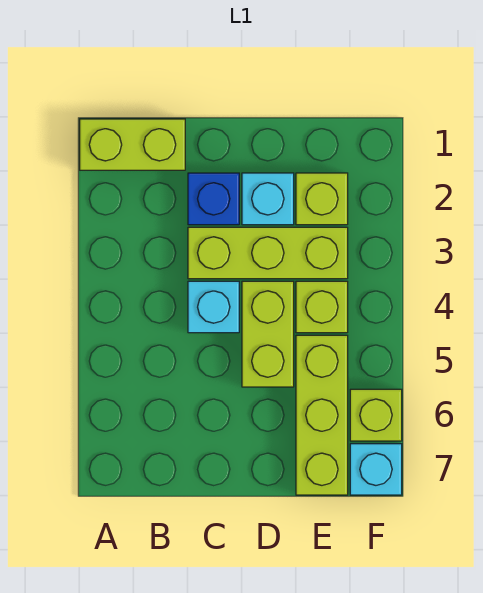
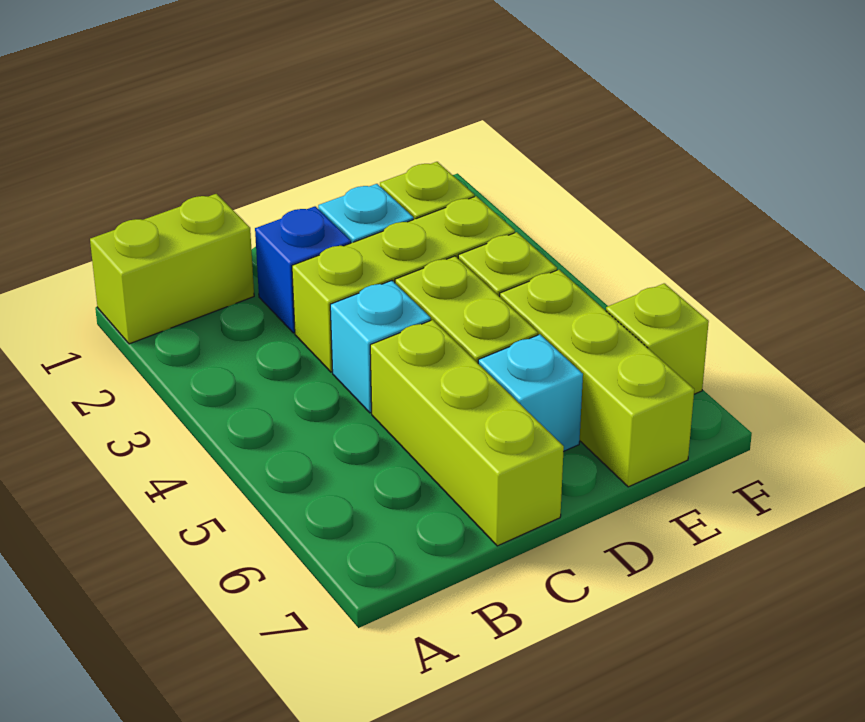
none -> lime brick C5:C7 level 1
cyan brick F7 level 1 -> cyan brick D6 level 1

